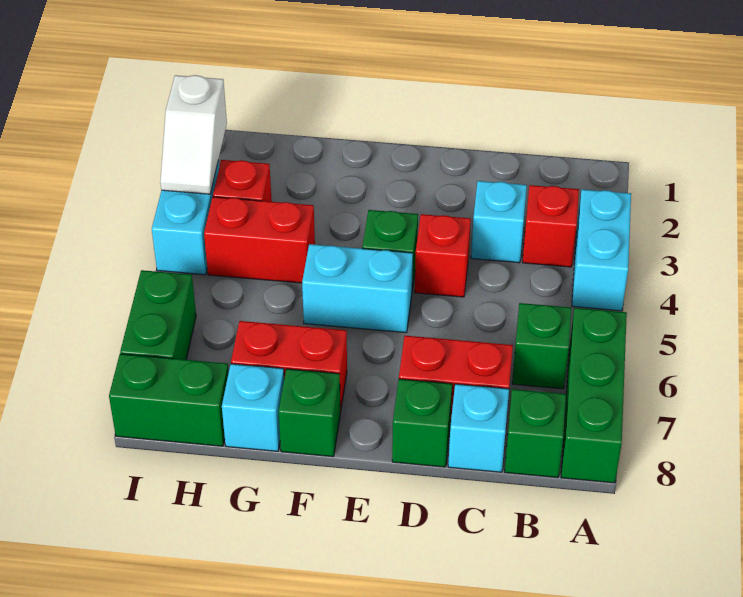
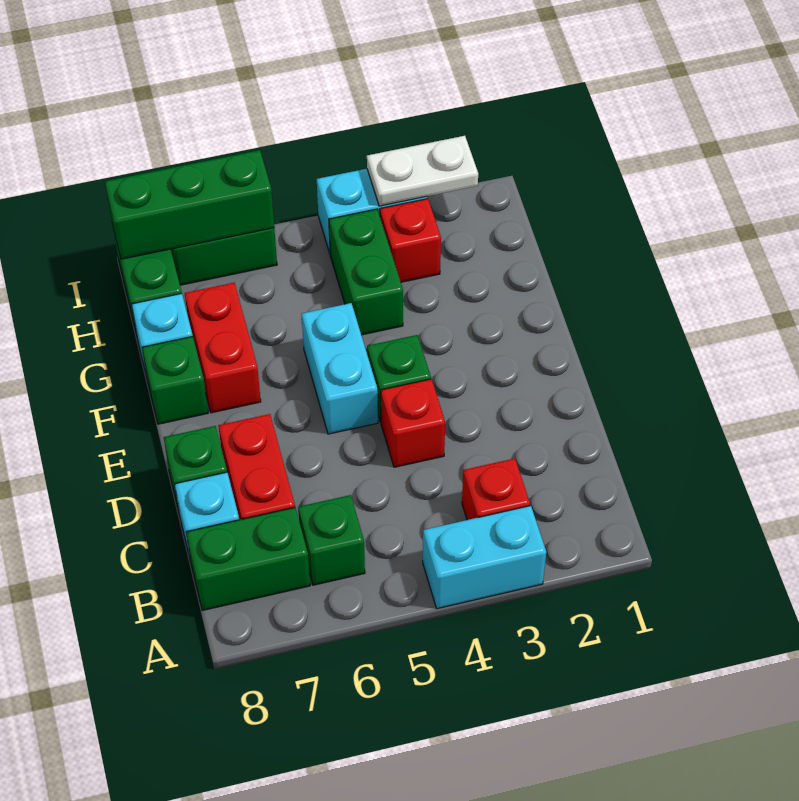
green brick A6:A8 level 1 -> green brick I6:I8 level 2
green brick B8 level 1 -> green brick B7:B8 level 1
cyan brick C3 level 1 -> none
red brick G4:H4 level 1 -> green brick G4:H4 level 1
white slope I2:I3 level 2 top 2 -> white plate I2:I3 level 2

